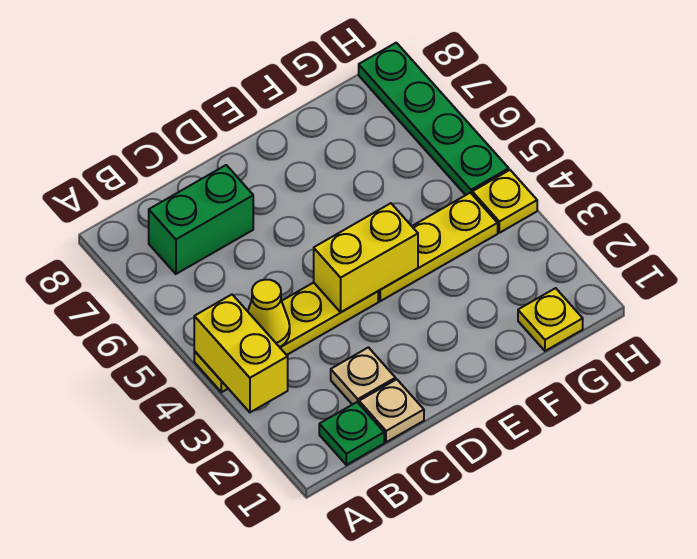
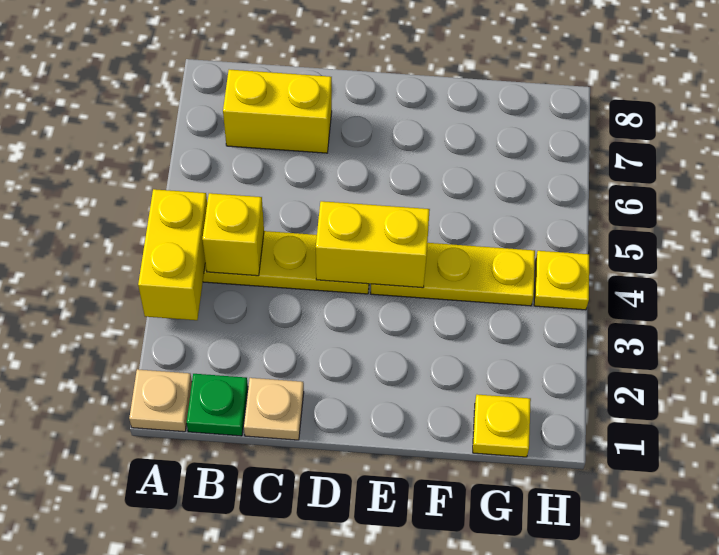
yellow cone B4 level 2 -> yellow brick B4 level 2
green brick B7:C7 level 1 -> yellow brick B7:C7 level 1
tan plate C2 level 1 -> tan plate A1 level 1
green plate H5:H8 level 1 -> none

